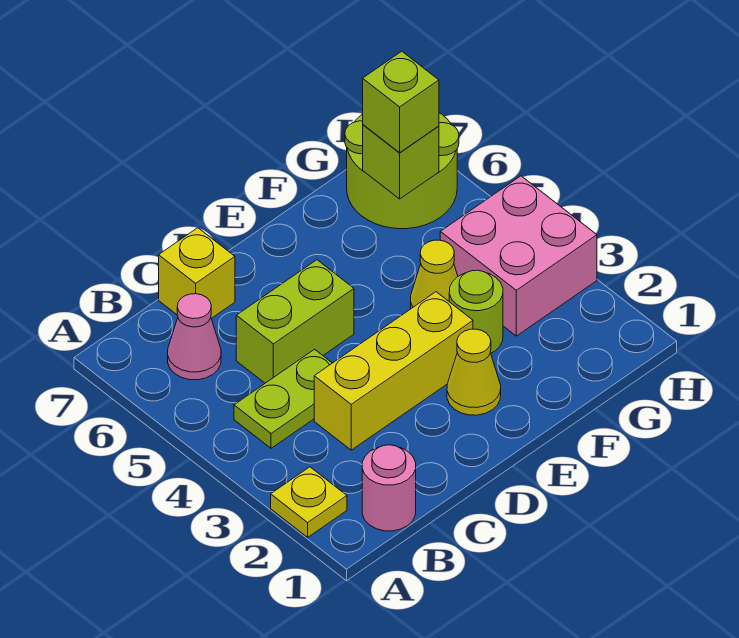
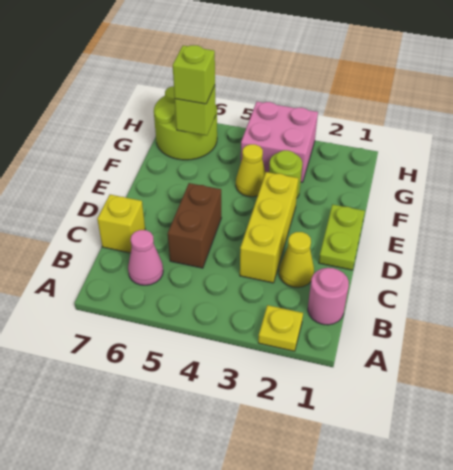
lime plate B4:C4 level 1 -> lime plate D1:E1 level 1
lime brick C5:D5 level 1 -> brown brick C5:D5 level 1
yellow cone E2 level 1 -> yellow cone C2 level 1

